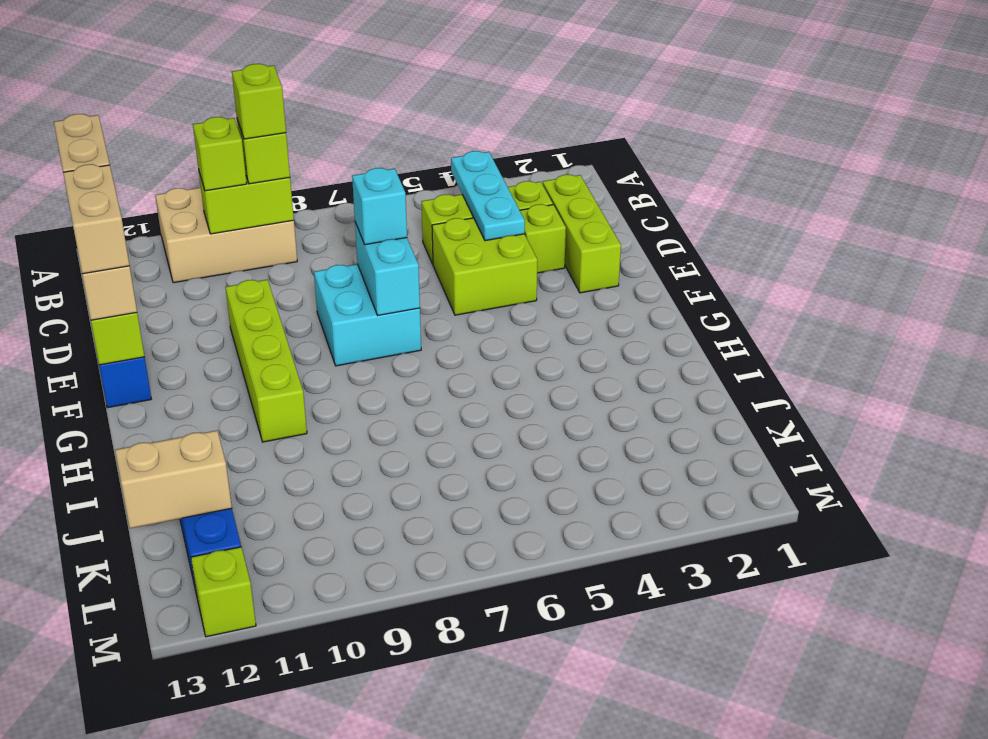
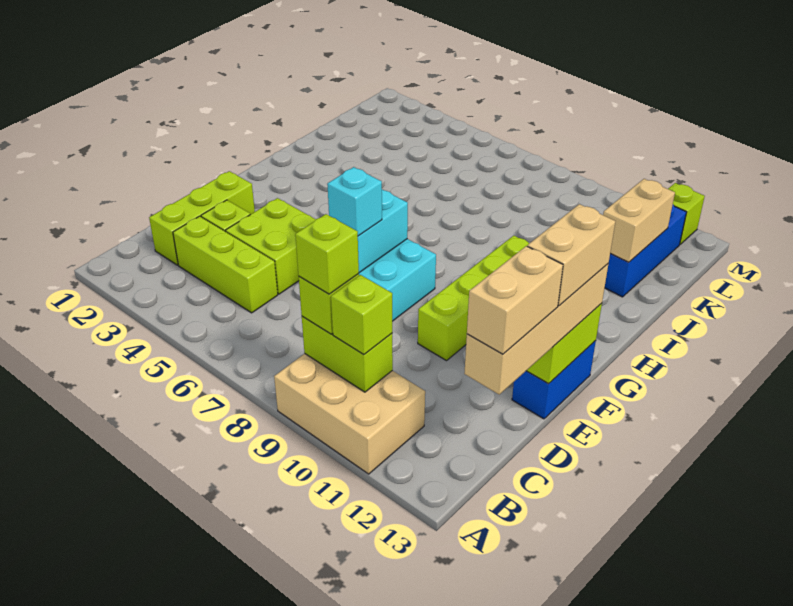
cyan plate B4:D4 level 2 -> none
tan brick K12:K13 level 2 -> tan brick J12:K12 level 2

